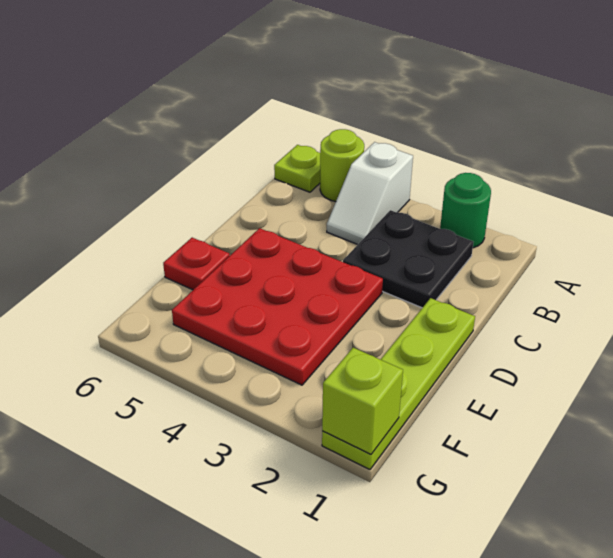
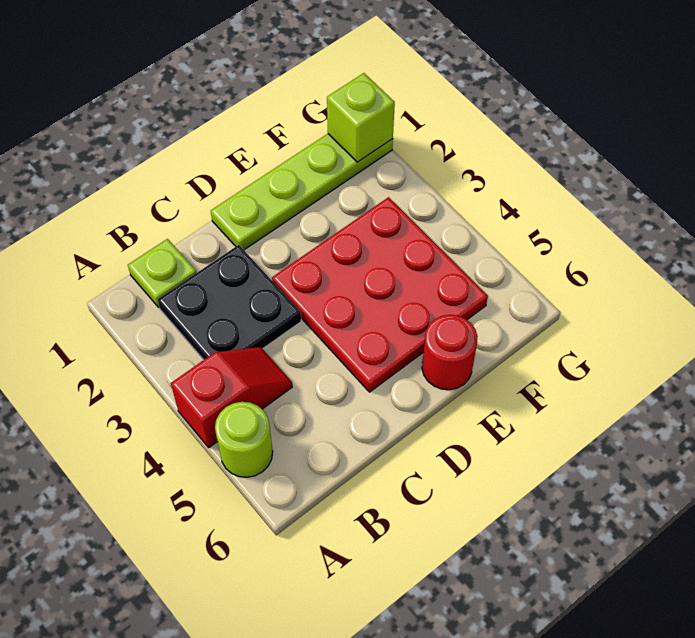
green round brick A2 level 1 -> none
white slope A4:B4 level 1 top A -> red slope A4:B4 level 1 top A
lime plate A6 level 1 -> lime plate B1 level 1
red plate E6 level 1 -> red round brick E6 level 1

